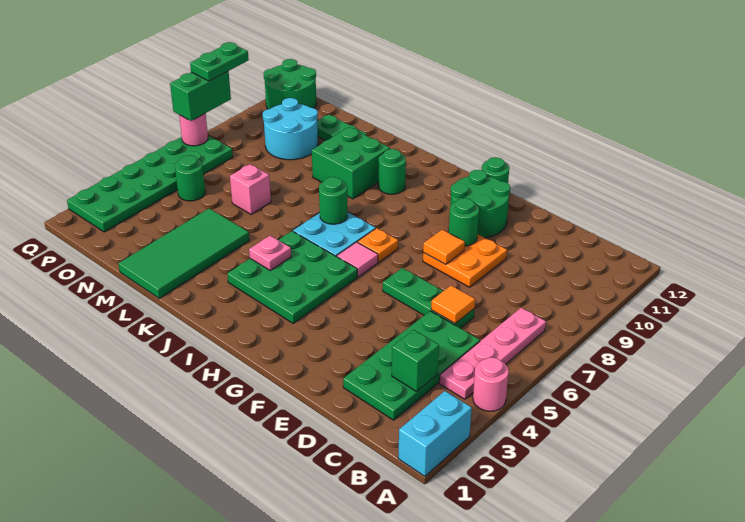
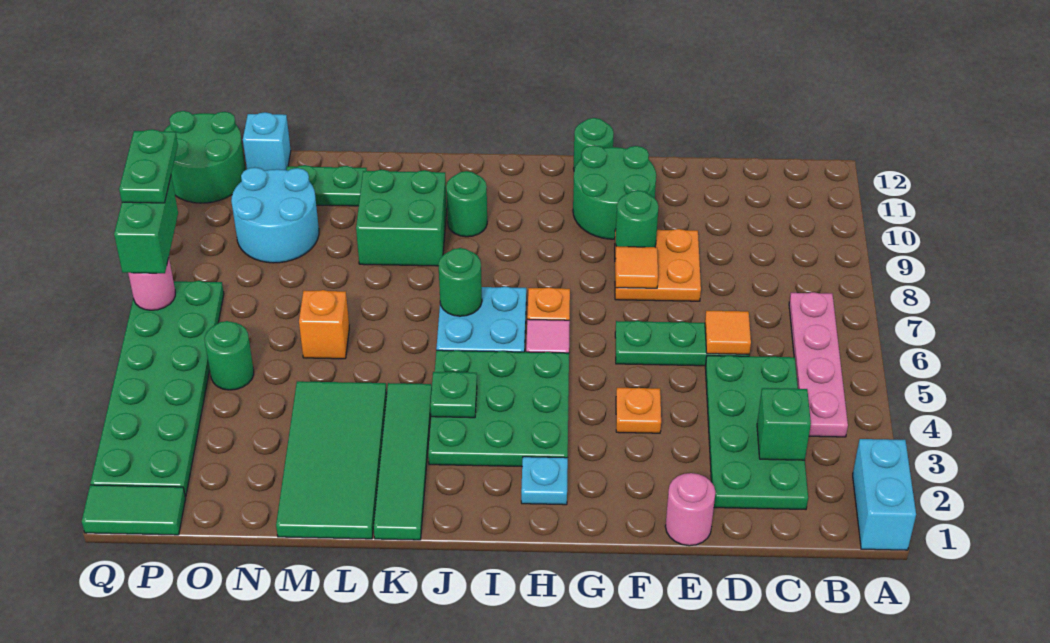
pink round brick A4 level 1 -> pink round brick E1 level 1
none -> orange plate F4 level 1
none -> cyan plate H2 level 1
pink plate J4 level 2 -> green plate J4 level 2
none -> green tile K1:K4 level 1
pink brick M6 level 1 -> orange brick M6 level 1
none -> cyan brick O12 level 1
none -> green tile P1:Q1 level 1

